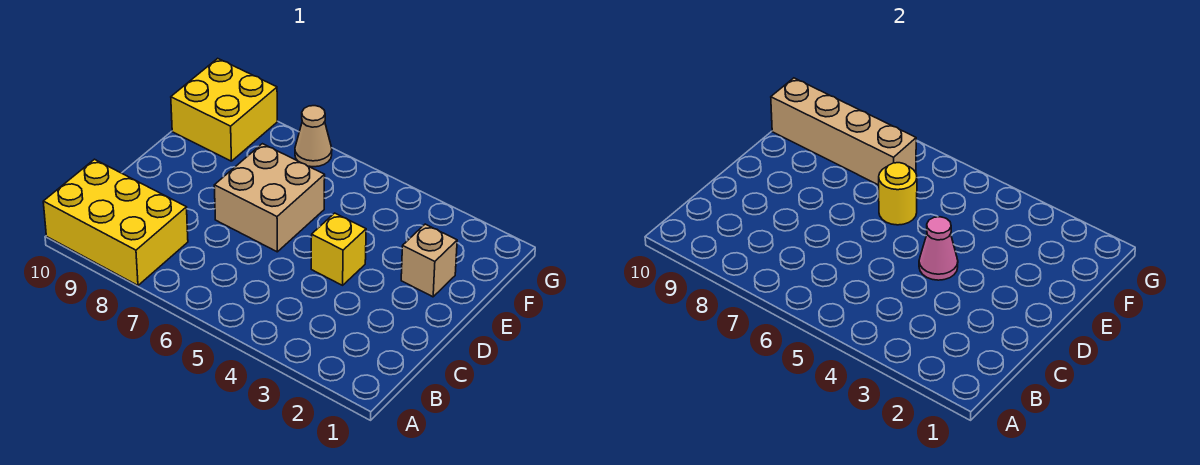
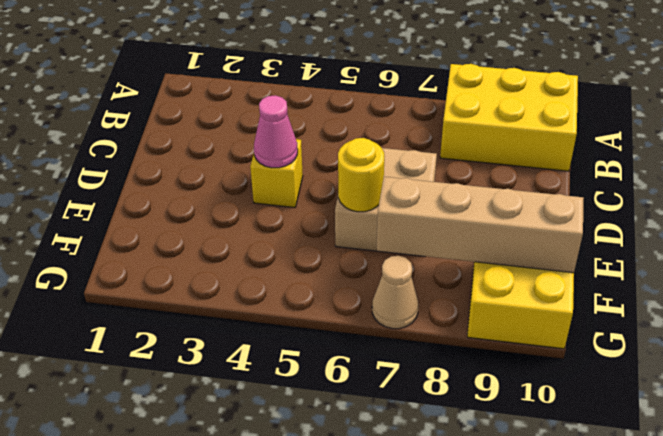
tan brick E2 level 1 -> none

